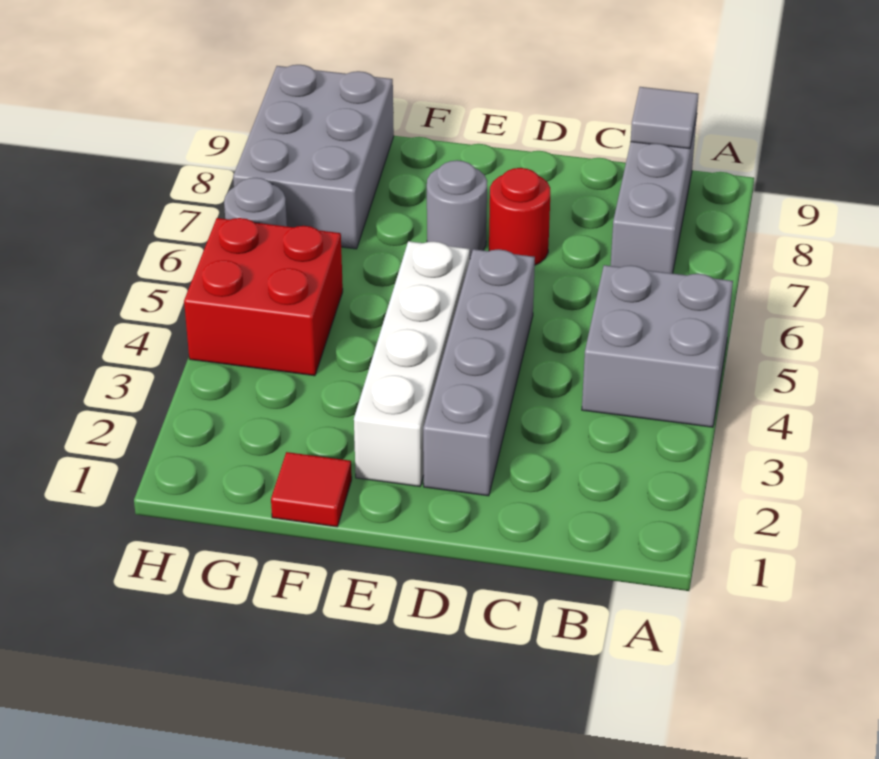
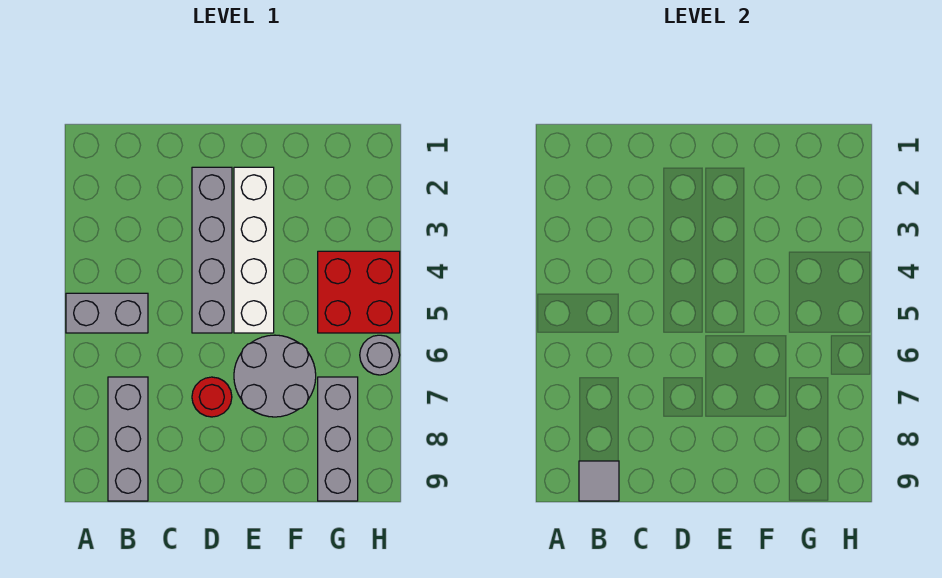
grey brick A4:B5 level 1 -> grey brick A5:B5 level 1
grey round brick E7 level 1 -> grey round brick E6:F7 level 1
red tile F1 level 1 -> none
grey brick G7:H9 level 1 -> grey brick G7:G9 level 1

